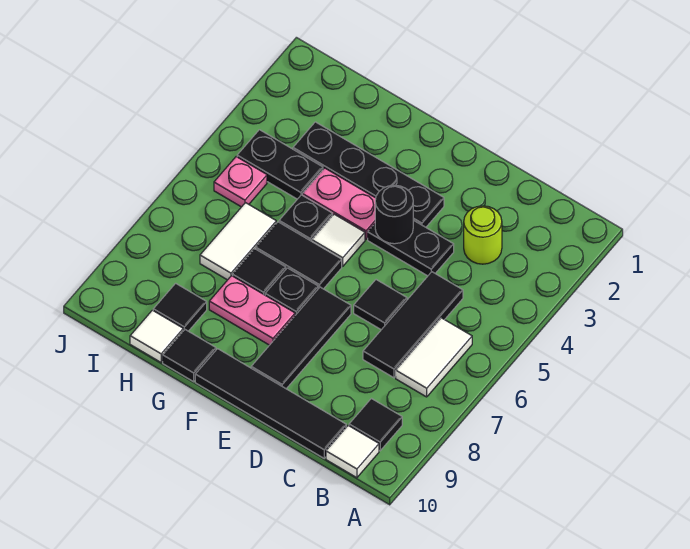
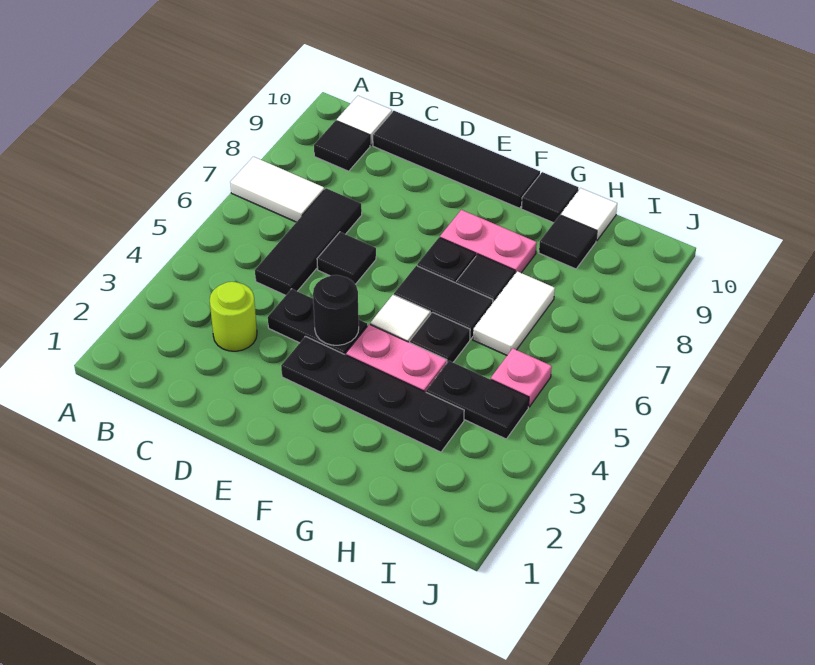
white tile B6:B7 level 1 -> white tile A7:B7 level 1
black tile E7:E9 level 1 -> none

